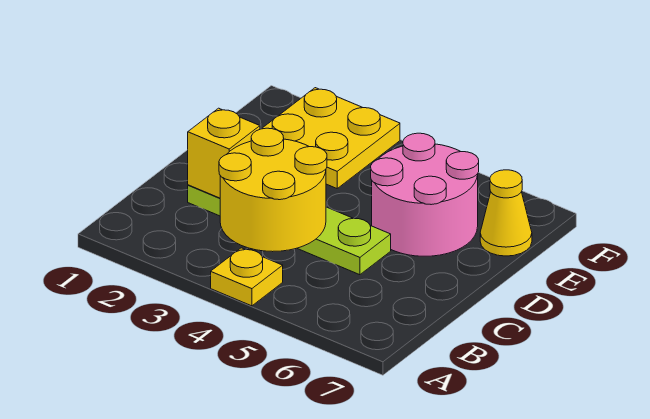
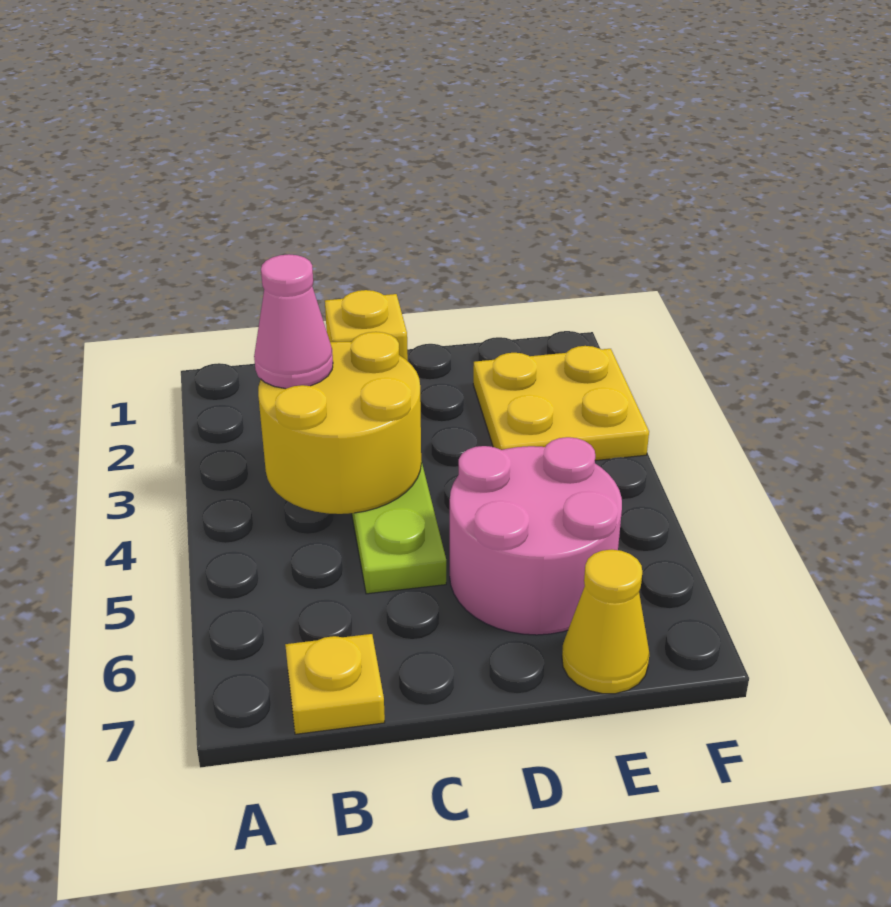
yellow plate A4 level 1 -> yellow plate B7 level 1
none -> pink cone B3 level 3

